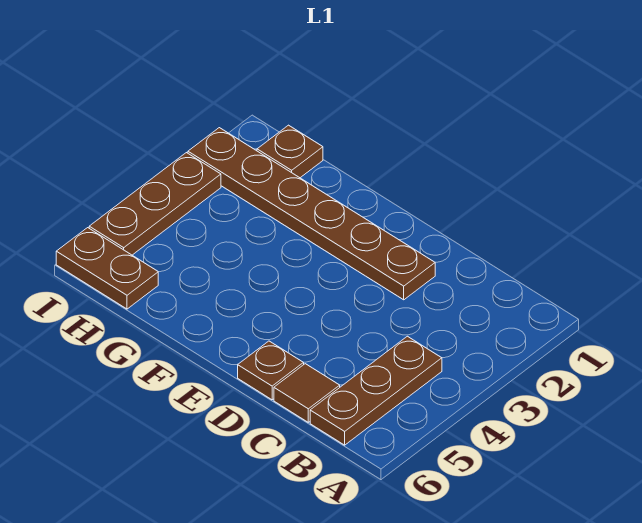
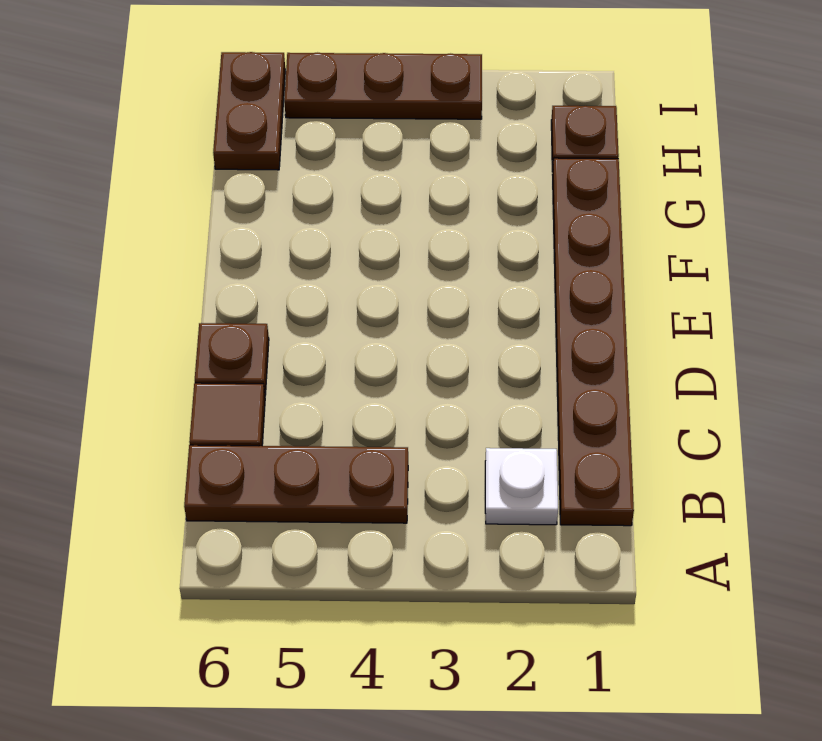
none -> white plate B2 level 1
brown plate D2:I2 level 1 -> brown plate B1:G1 level 1

